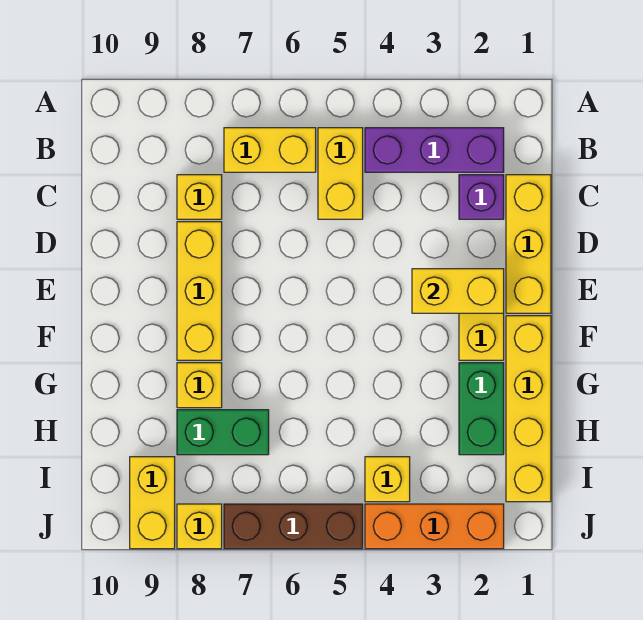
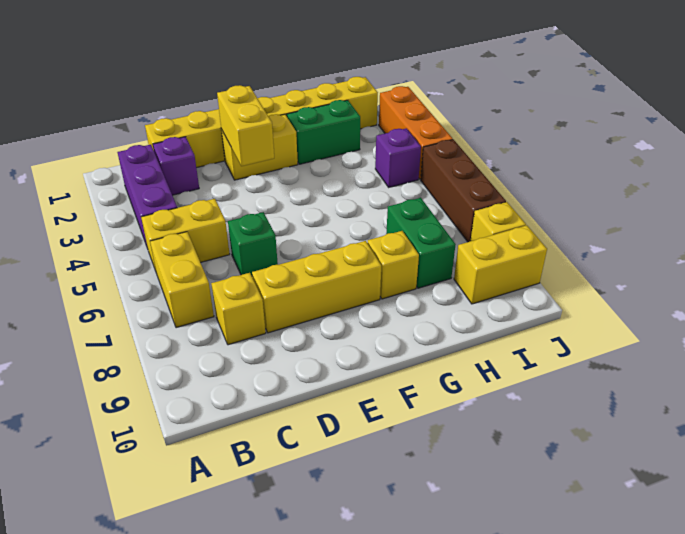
none -> green brick D6 level 1
yellow brick I4 level 1 -> purple brick I4 level 1

